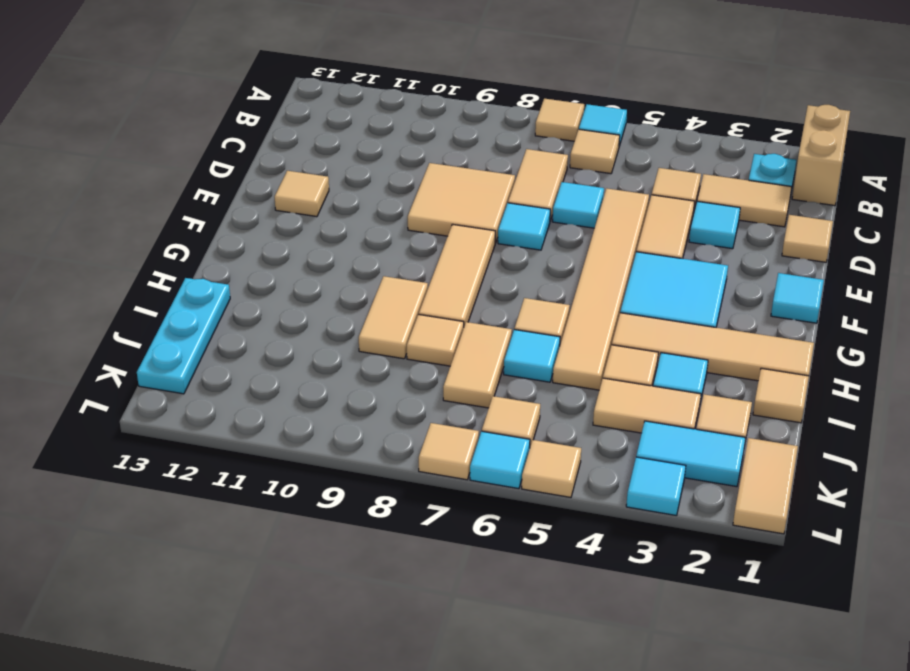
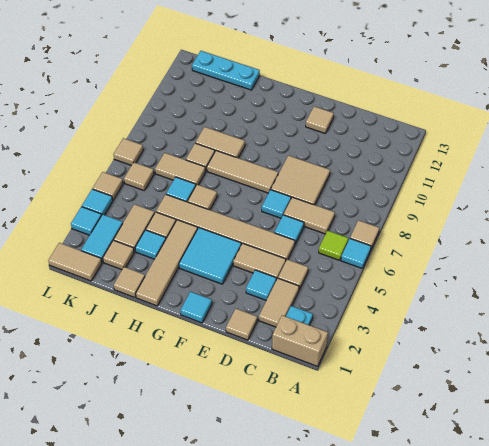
tan tile B6 level 1 -> lime tile B6 level 1
cyan tile L6 level 1 -> cyan tile L4 level 1

